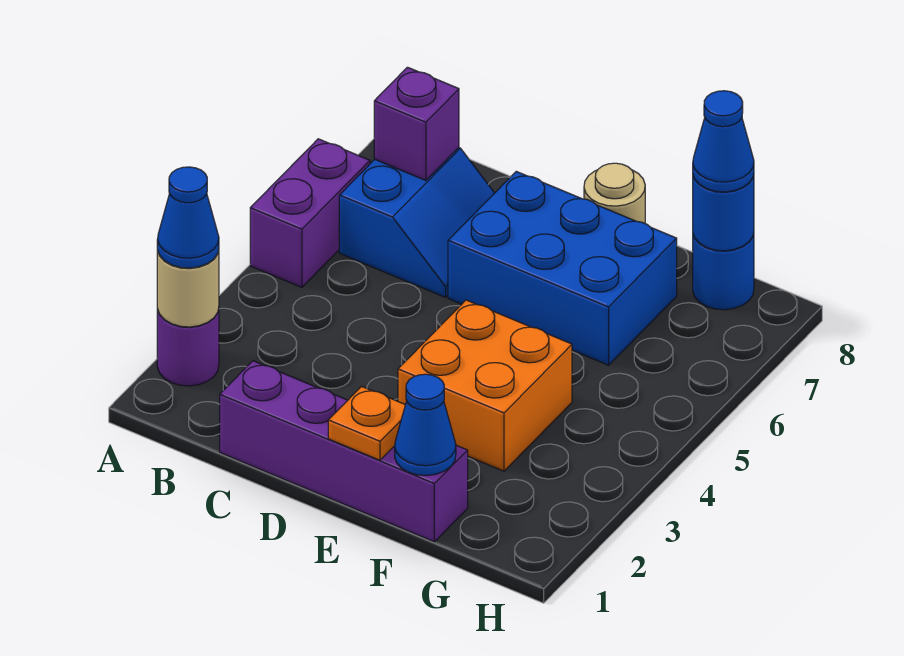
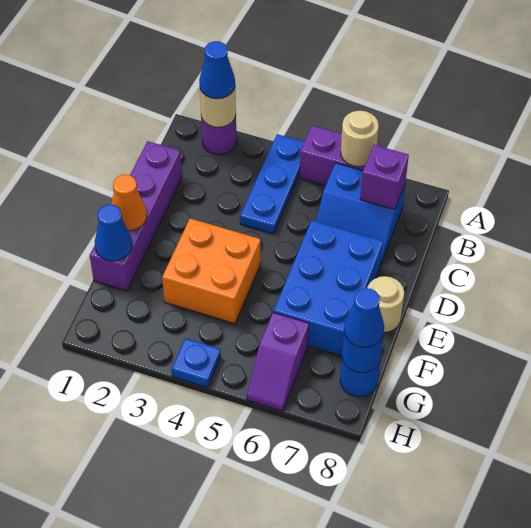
none -> blue plate A4:C4 level 1
none -> tan round brick A6 level 2
orange plate E1 level 2 -> orange cone E1 level 2
none -> purple slope G6:H6 level 1 top G
none -> blue plate H4 level 1

